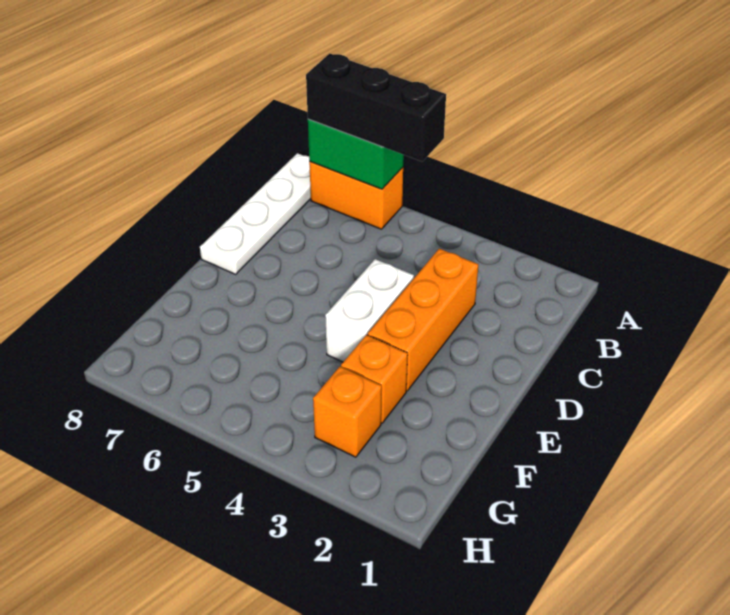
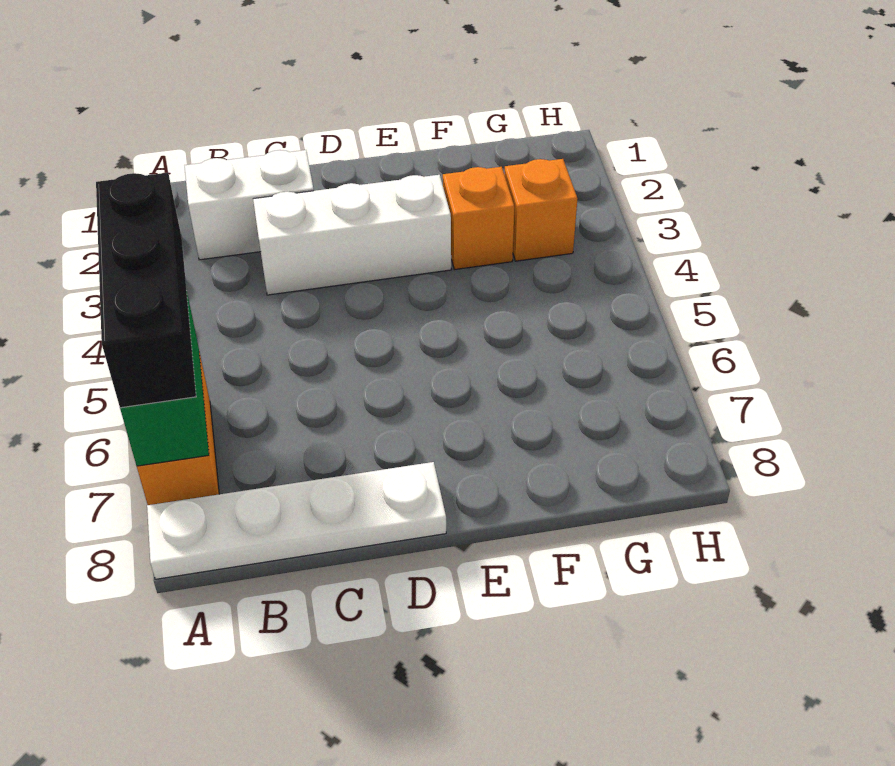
orange brick C3:E3 level 1 -> white brick C3:E3 level 1
white brick D4:E4 level 1 -> white brick B2:C2 level 1

